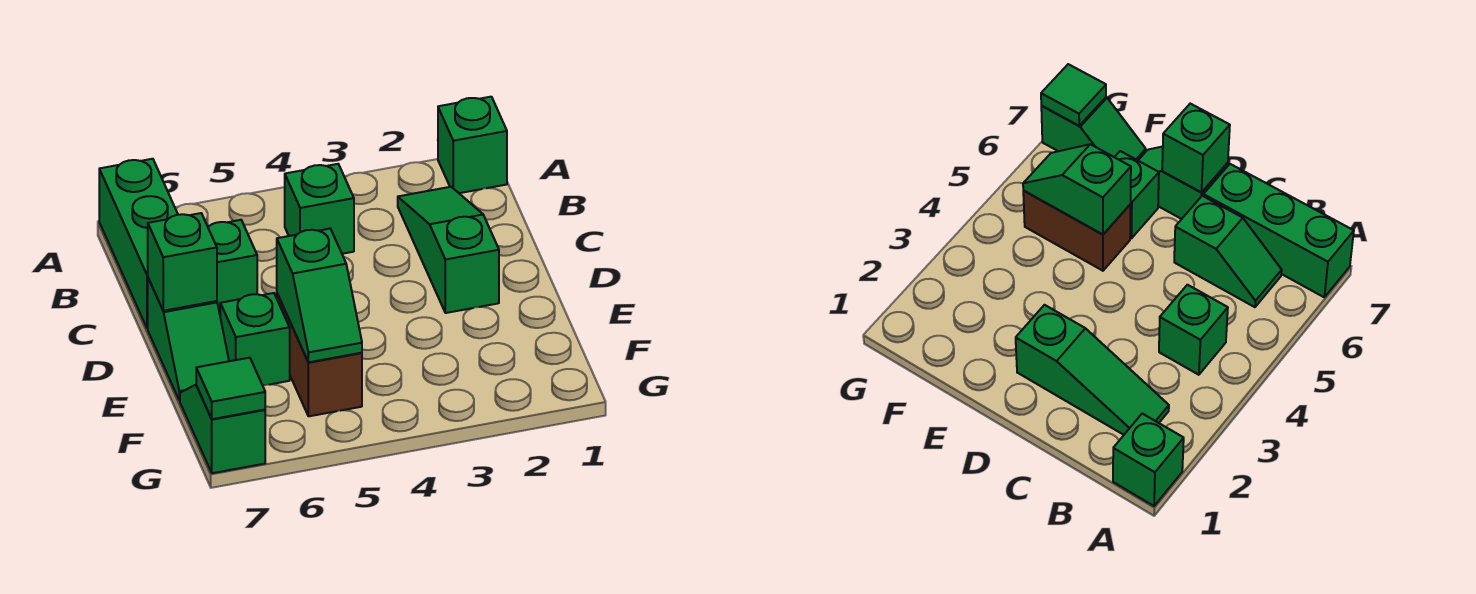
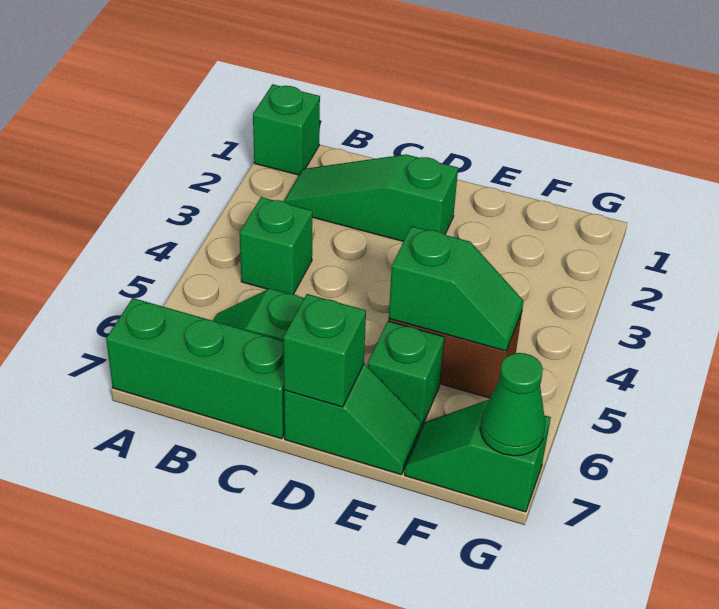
green tile G7 level 2 -> green cone G7 level 2

